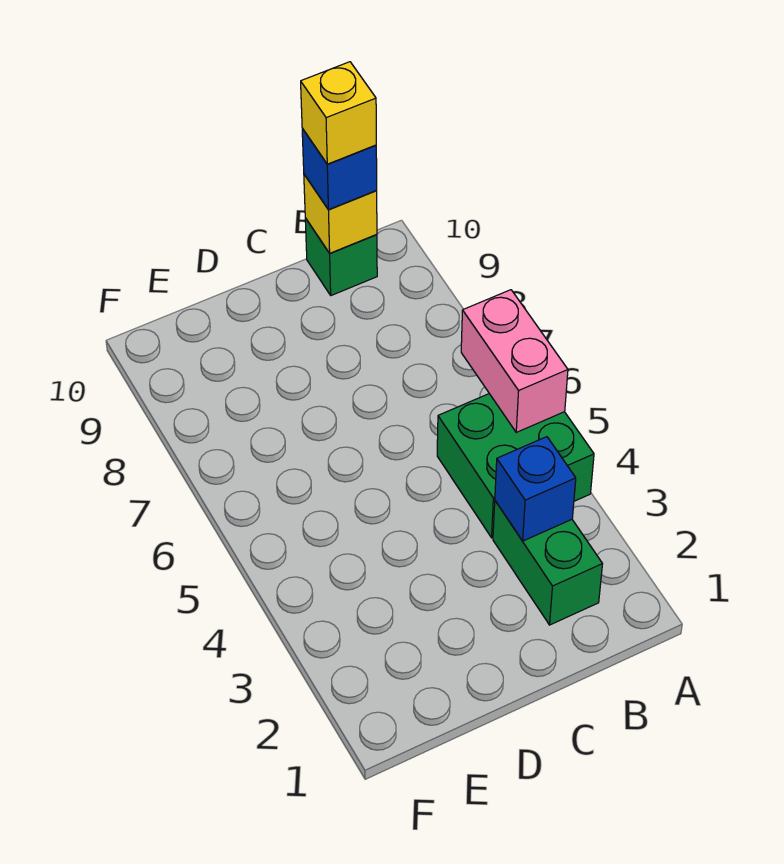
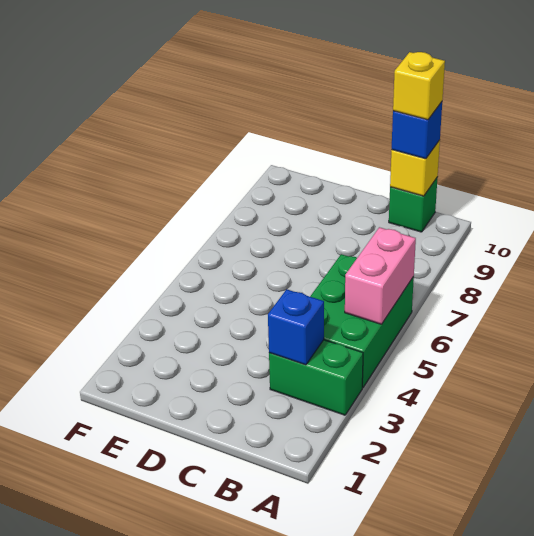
green brick A4:B5 level 1 -> green brick A4:B6 level 1
green brick B2:B3 level 1 -> green brick A3:B3 level 1

